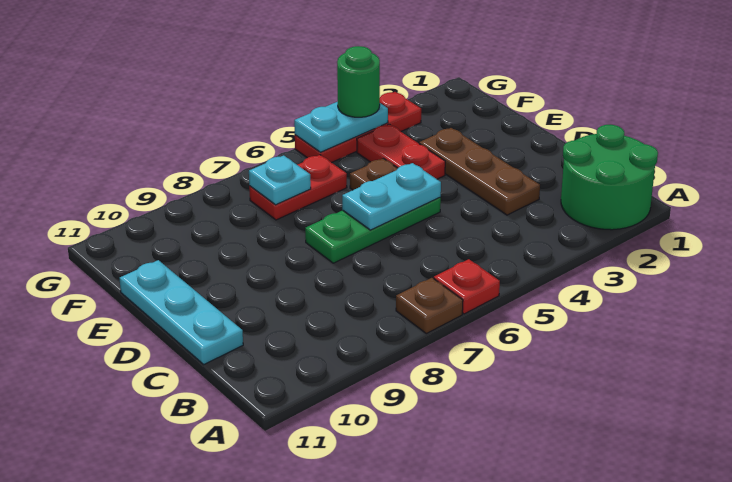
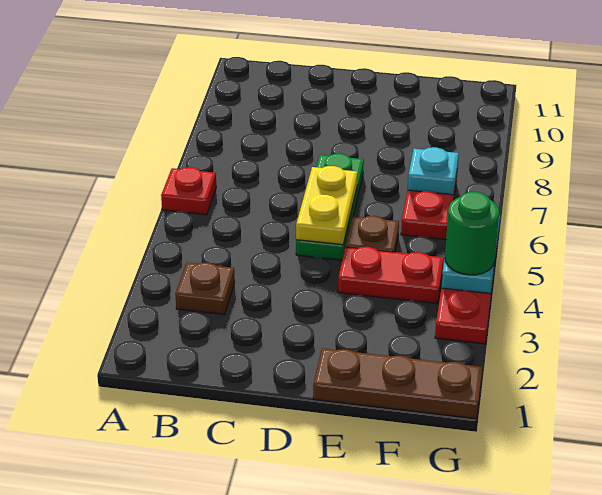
green round brick A1:B2 level 1 -> none
brown plate A7 level 1 -> brown plate B3 level 1
brown plate C3:E3 level 1 -> brown plate E1:G1 level 1
cyan plate C11:E11 level 1 -> none
cyan plate D5:D6 level 2 -> yellow plate D5:D6 level 2

